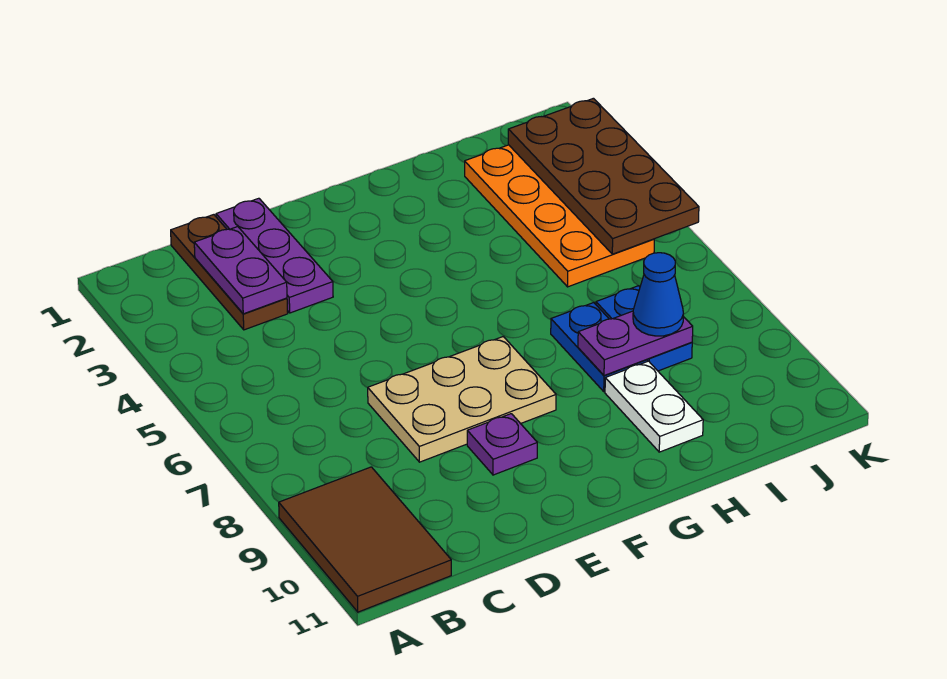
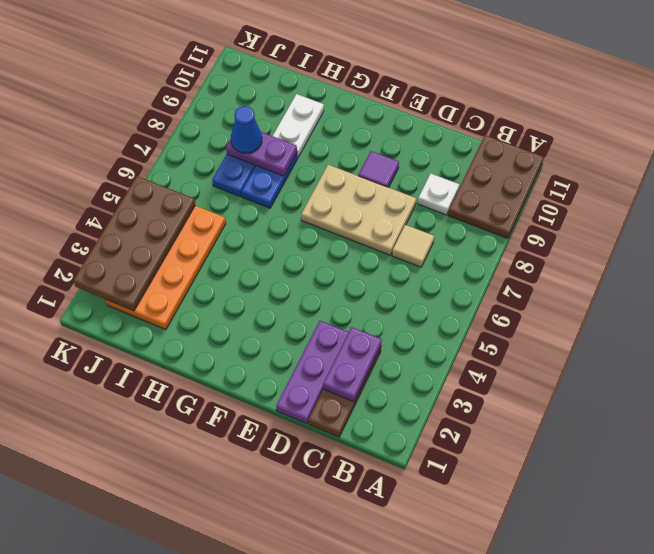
brown tile A9:B11 level 1 -> brown plate A9:B11 level 1
none -> tan tile C7 level 1
none -> white plate C9 level 1
purple plate E9 level 1 -> purple tile E9 level 1

